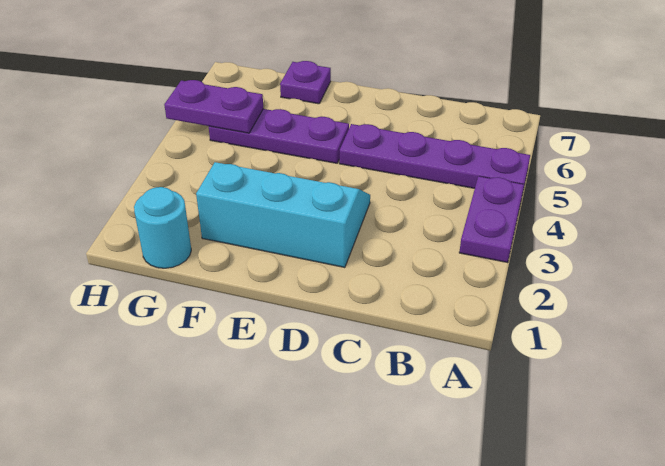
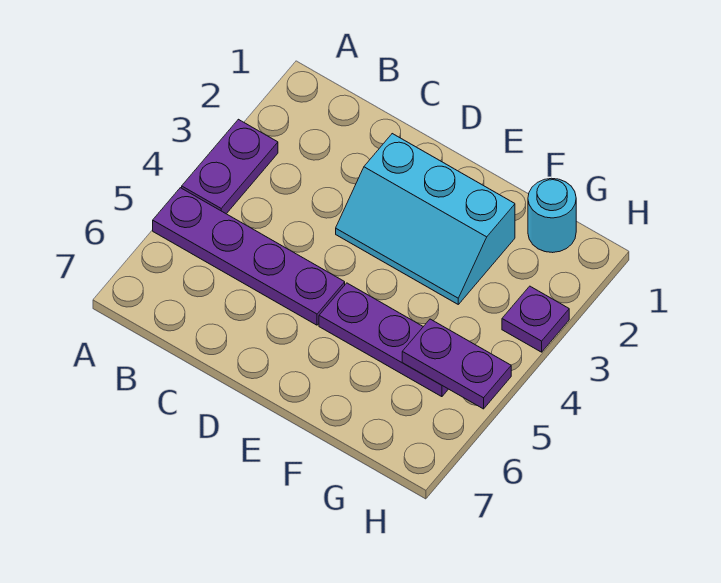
purple plate F7 level 1 -> purple plate H3 level 1

